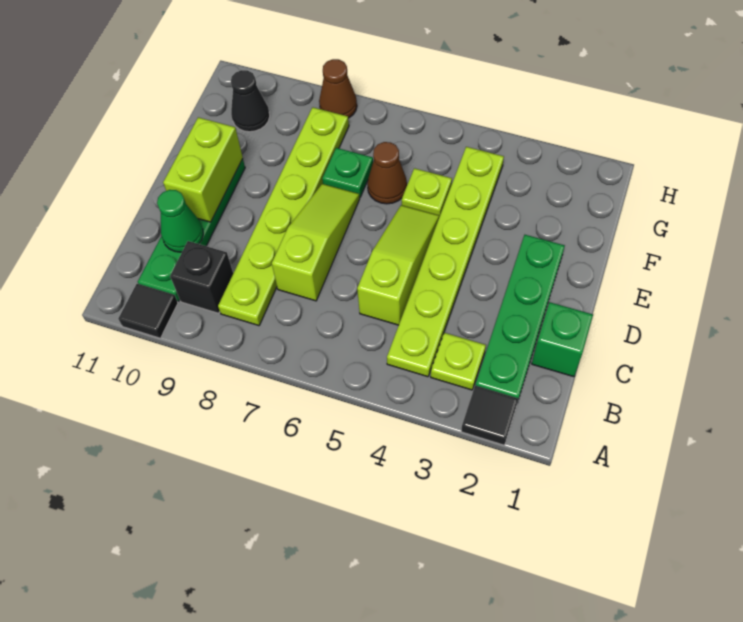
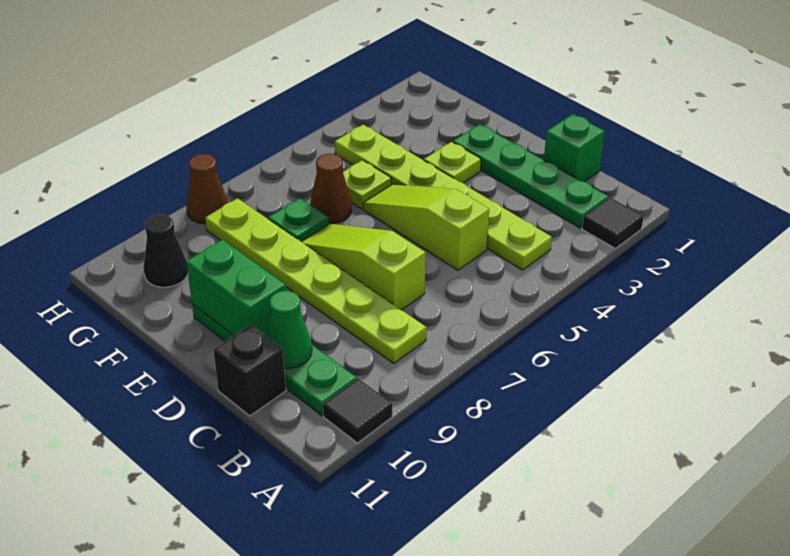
lime plate B3 level 1 -> lime plate E3 level 1
black brick B9 level 1 -> black brick C11 level 1
lime brick D10:E10 level 2 -> green brick D10:E10 level 2

